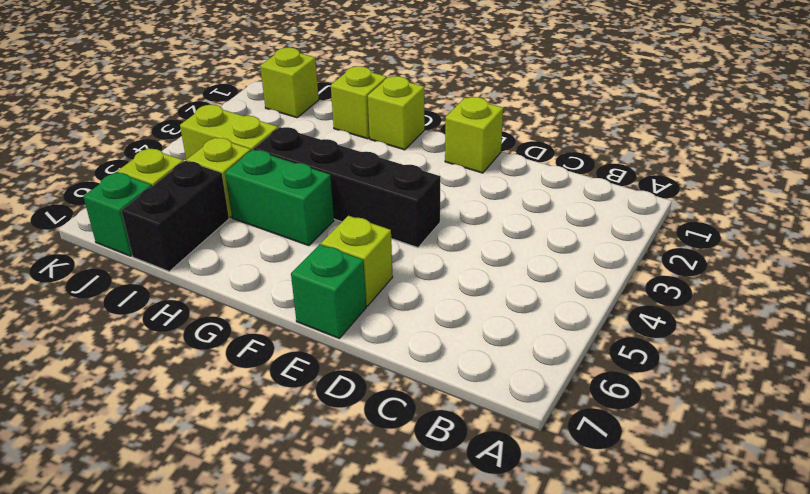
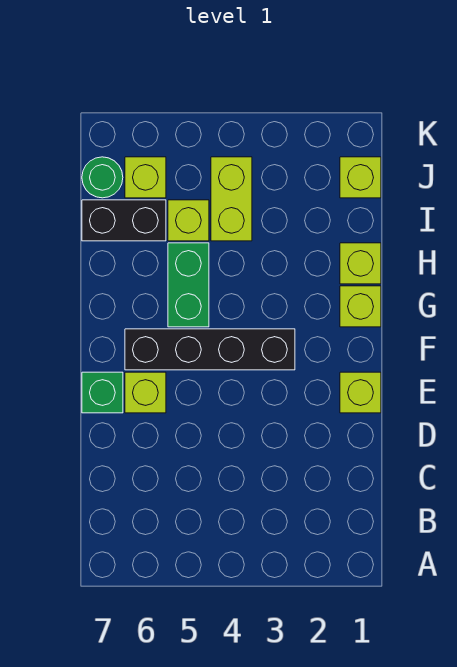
black brick E4:H4 level 1 -> black brick F3:F6 level 1
green brick J7 level 1 -> green round brick J7 level 1

